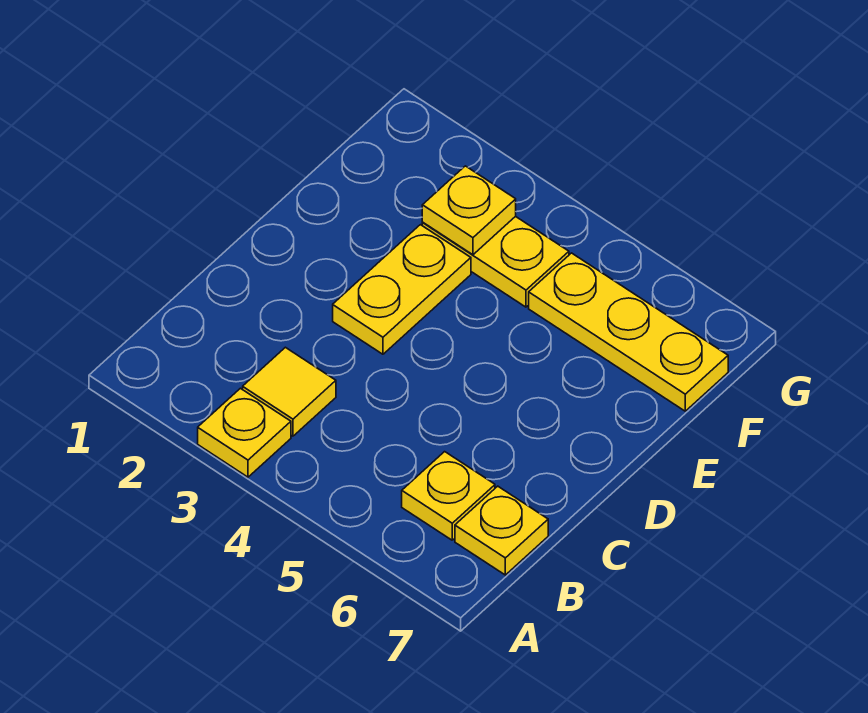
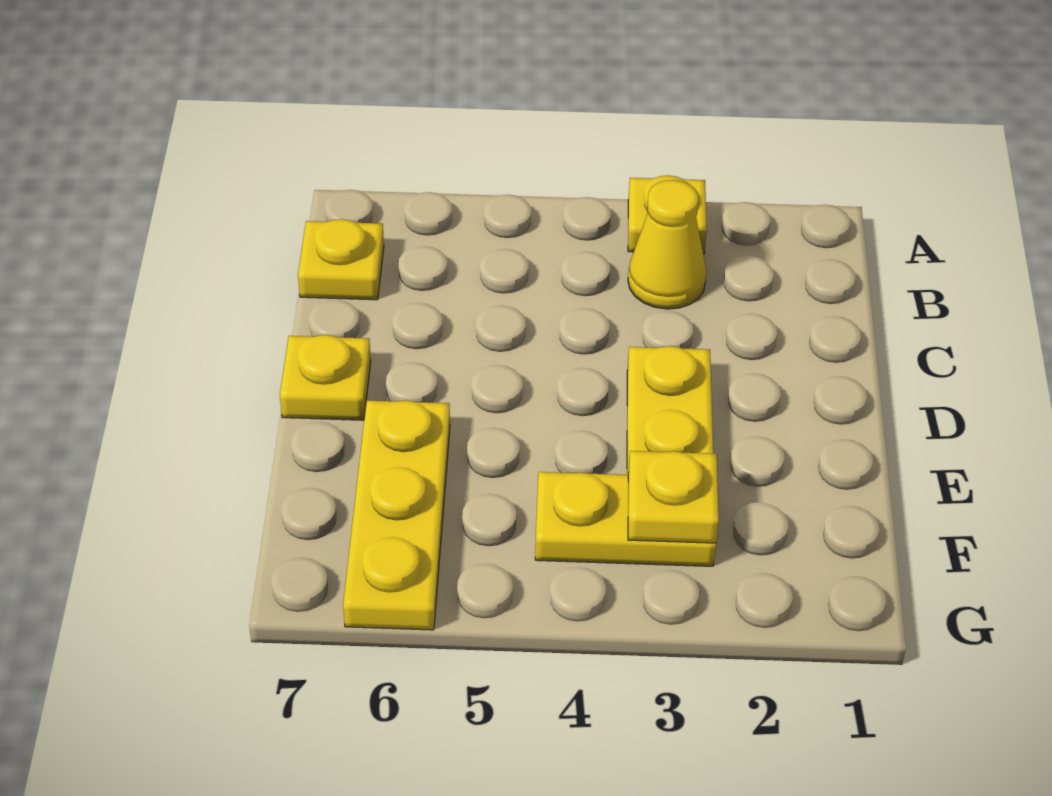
yellow tile B3 level 1 -> yellow cone B3 level 1
yellow plate B6 level 1 -> yellow plate D7 level 1
yellow plate F5:F7 level 1 -> yellow plate E6:G6 level 1

